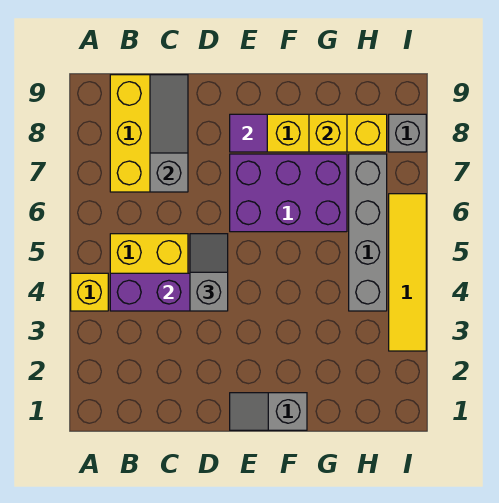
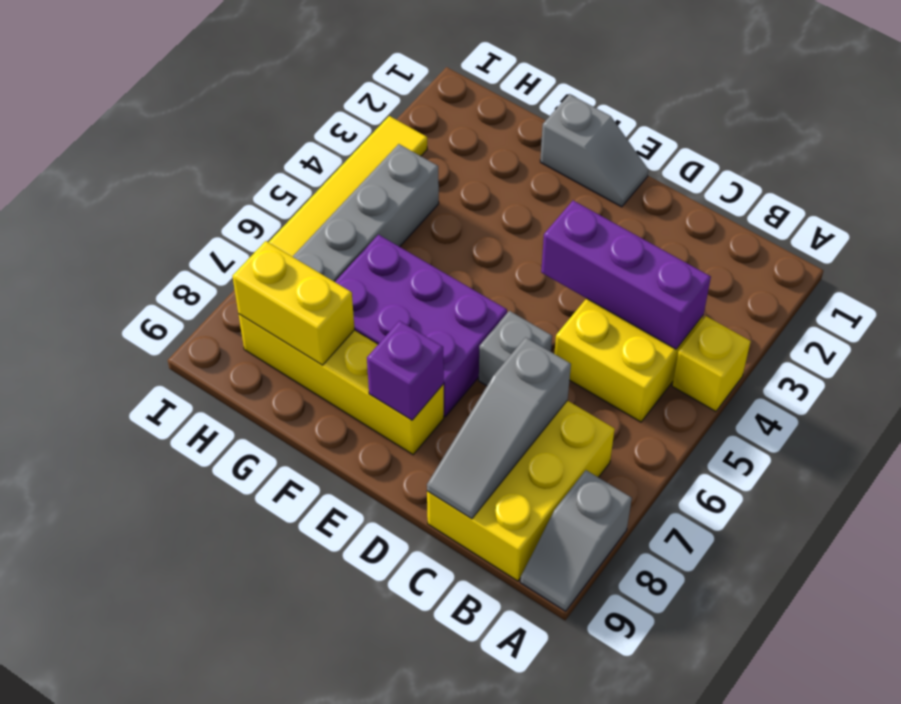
grey slope D4:D5 level 3 top 4 -> grey slope A8:A9 level 1 top 8
purple tile E8 level 2 -> purple brick E8 level 2
yellow brick G8 level 2 -> yellow brick G8:H8 level 2
grey brick I8 level 1 -> grey brick D6 level 1

